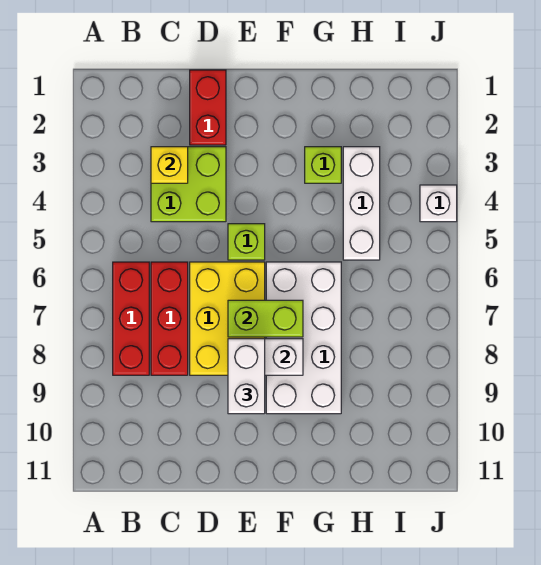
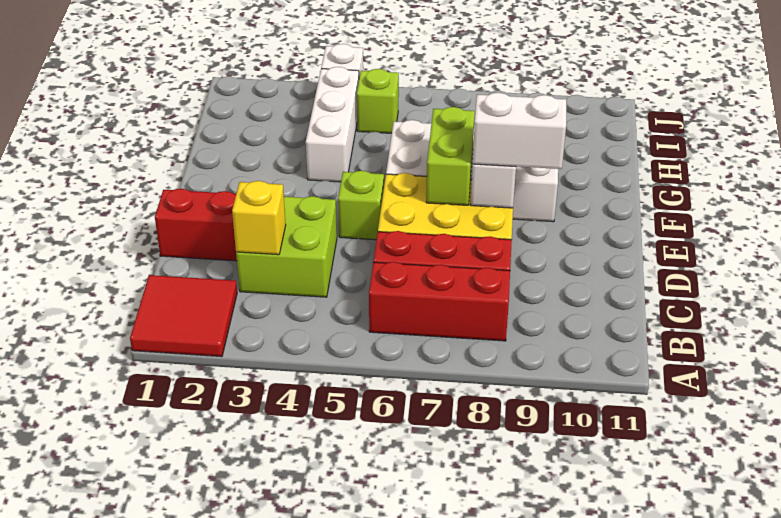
none -> red tile A1:B2 level 1
lime brick G3 level 1 -> lime brick I5 level 1
white brick H3:H5 level 1 -> white brick G4:I4 level 1

